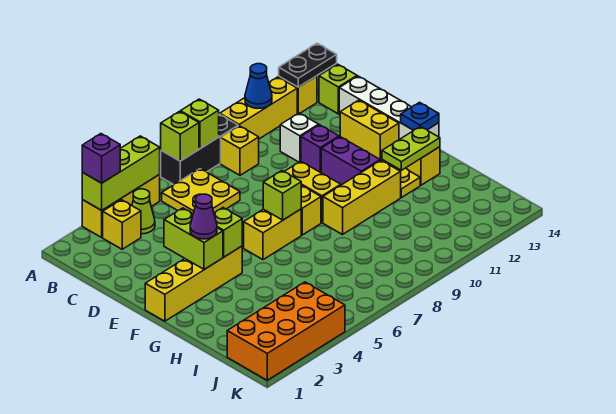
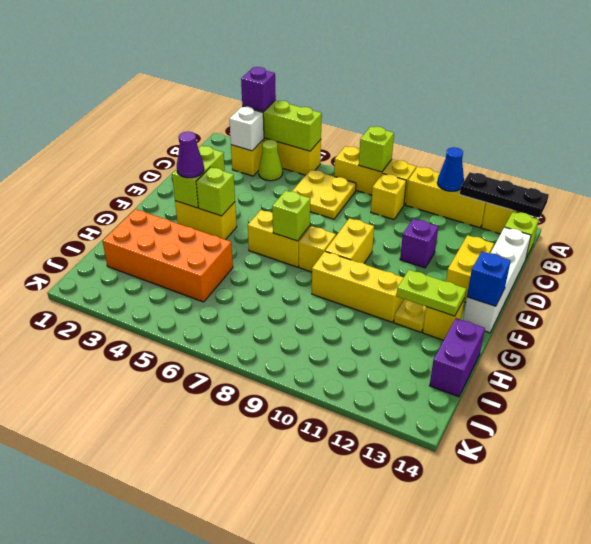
black brick A7:A9 level 1 -> yellow brick A7:A9 level 1
lime brick A7 level 2 -> none
black plate A13:A14 level 2 -> black plate A12:A14 level 2
white brick C11 level 1 -> white brick B3 level 2
purple brick E11:F11 level 1 -> purple brick H14:I14 level 1
yellow brick F1:F4 level 1 -> yellow brick F3:F4 level 1
blue plate F14 level 2 -> blue brick F14 level 2
orange brick J1:K4 level 1 -> orange brick H2:I5 level 1

